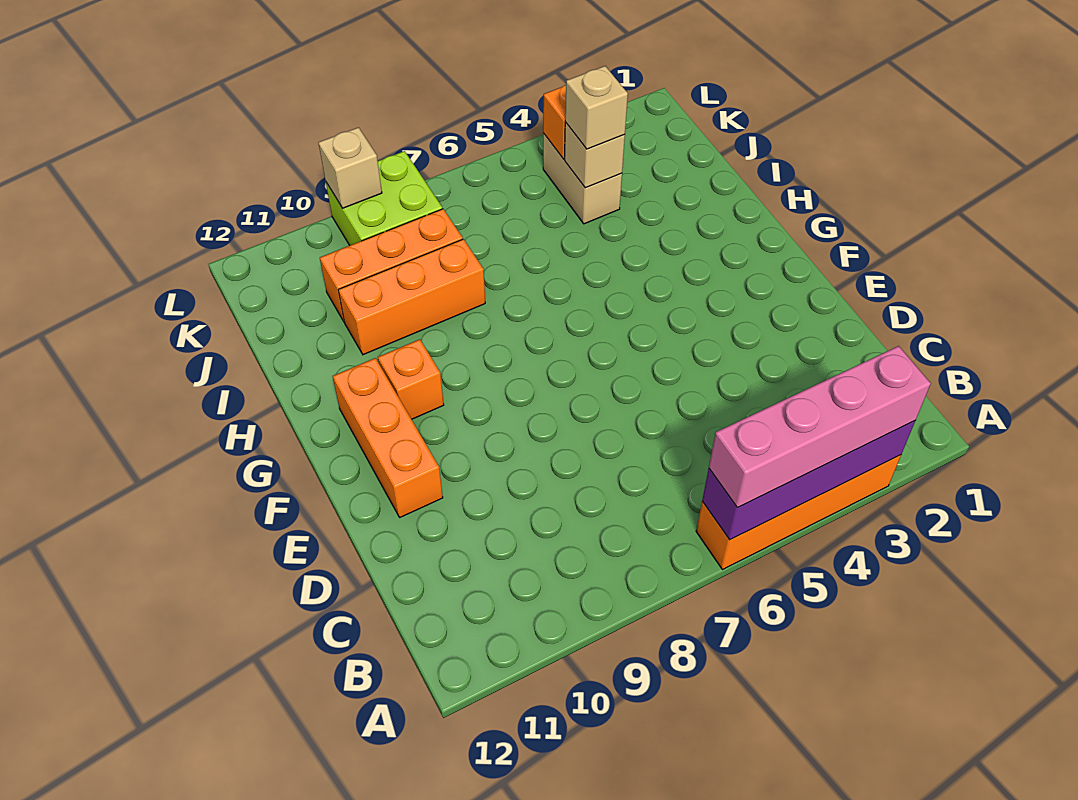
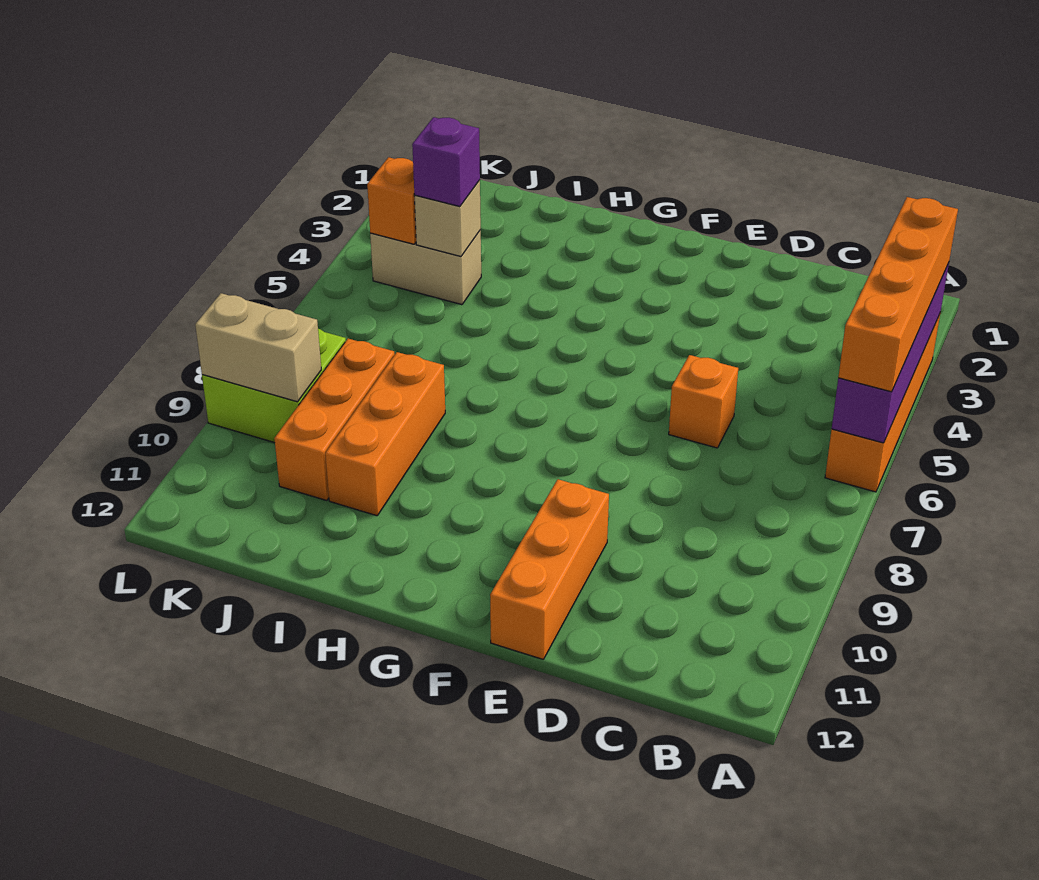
pink brick A3:A6 level 3 -> orange brick A3:A6 level 3
orange brick E11:G11 level 1 -> orange brick E10:E12 level 1
orange brick G10 level 1 -> orange brick D6 level 1
tan brick J4 level 3 -> purple brick J4 level 3
tan brick L9 level 2 -> tan brick K9:L9 level 2

